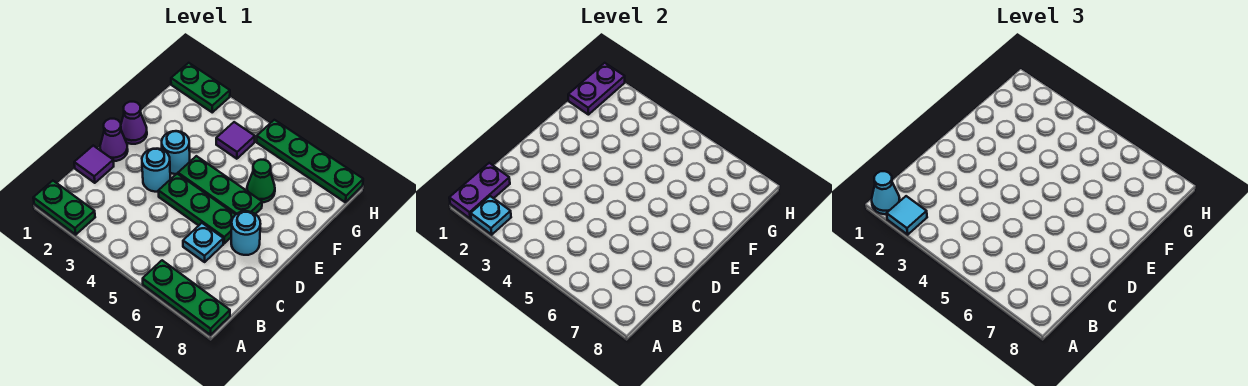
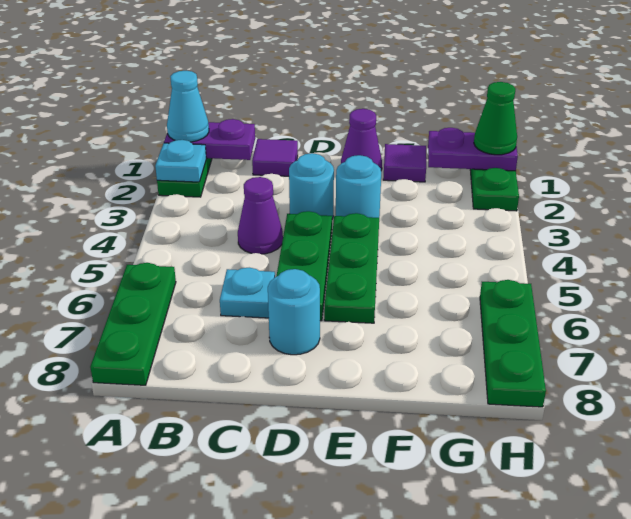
cyan tile A2 level 3 -> none
purple cone D1 level 1 -> purple cone C4 level 1
green cone F6 level 1 -> green cone H1 level 3
purple tile G4 level 1 -> purple tile F1 level 1
green plate H5:H8 level 1 -> green plate H6:H8 level 1

